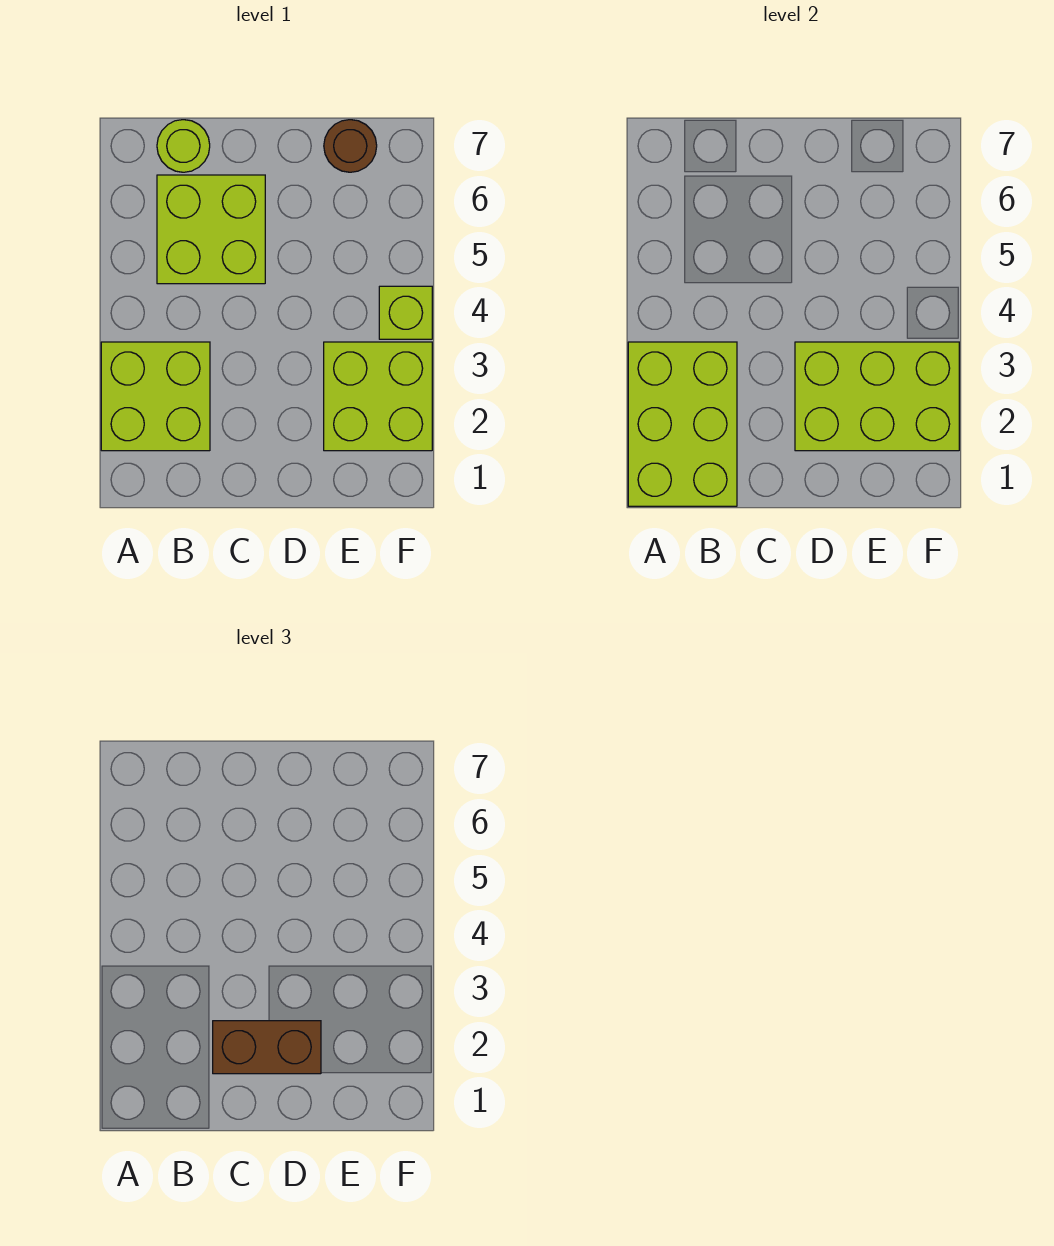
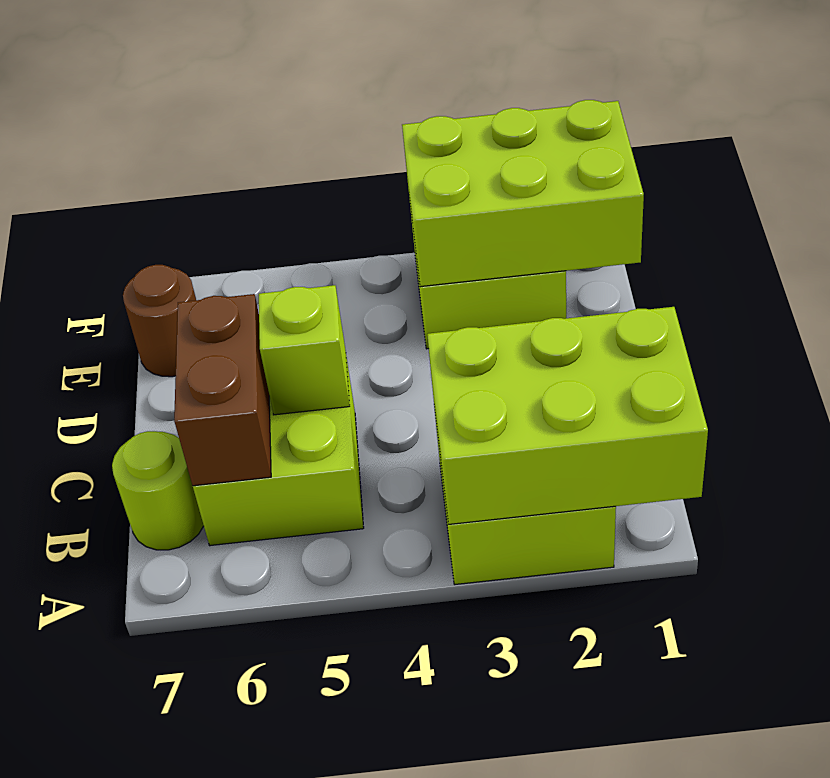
brown brick C2:D2 level 3 -> brown brick B6:C6 level 2
lime brick D2:F3 level 2 -> lime brick E1:F3 level 2
lime brick F4 level 1 -> lime brick C5 level 2

